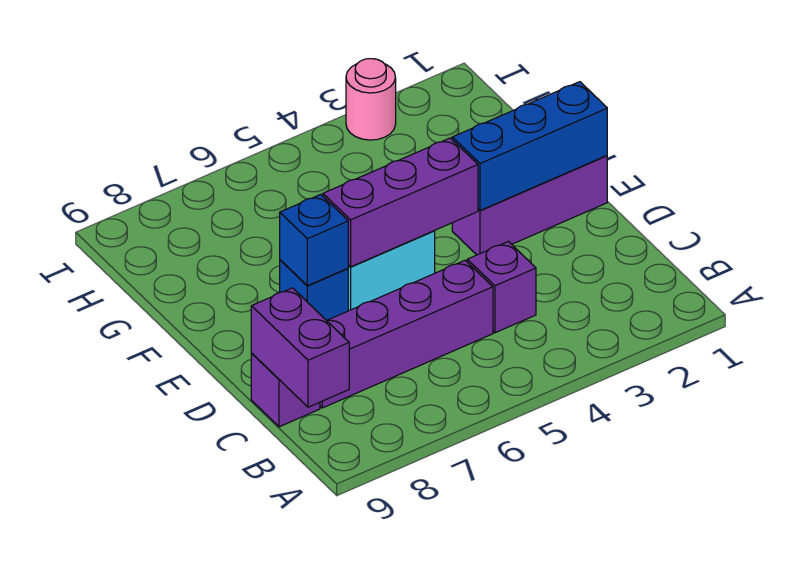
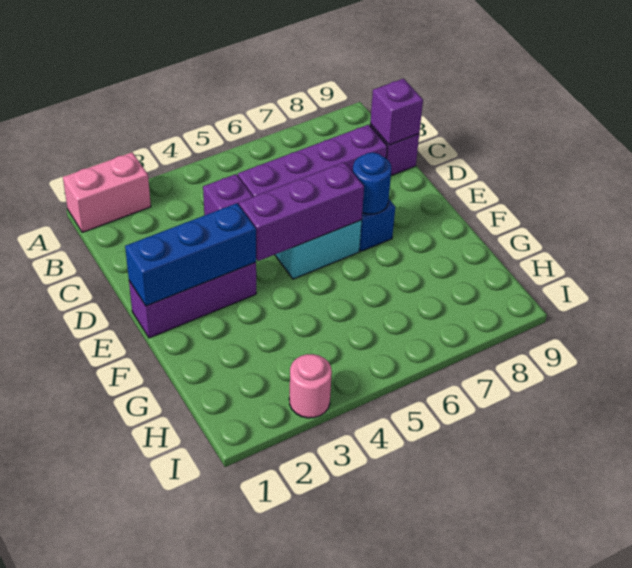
none -> pink brick A1:A2 level 1
purple brick B9:C9 level 2 -> purple brick C9 level 2
blue brick E7 level 2 -> blue round brick E7 level 2

